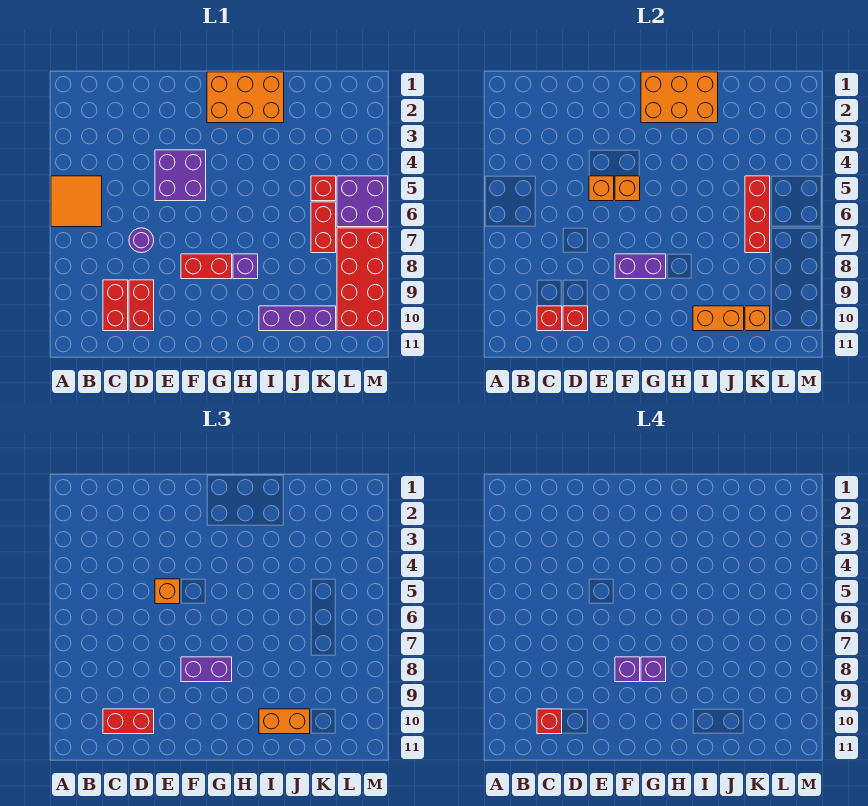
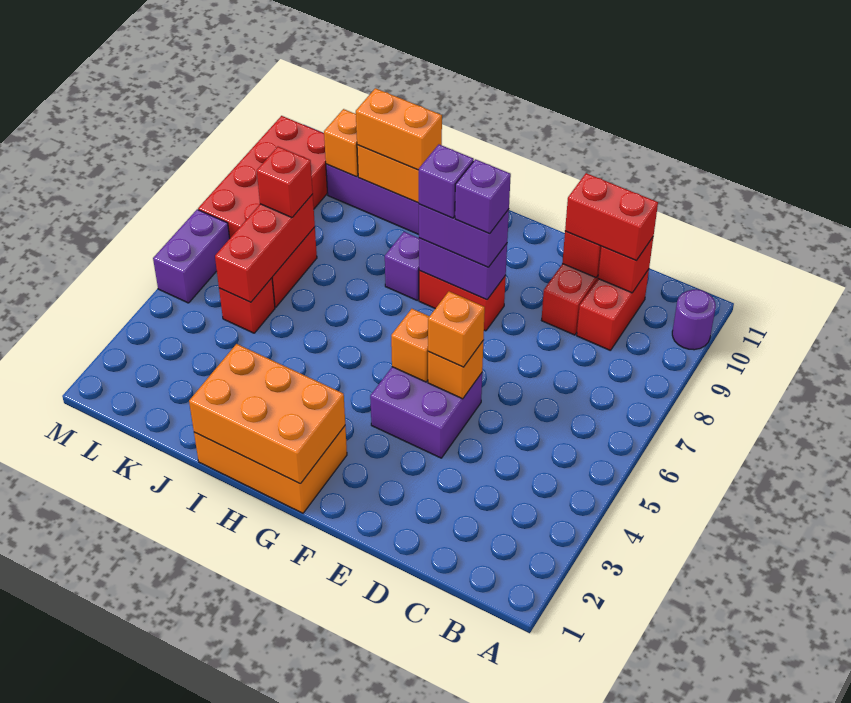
orange tile A5:B6 level 1 -> none
red brick C10 level 4 -> red brick K7 level 3
purple round brick D7 level 1 -> purple round brick A10 level 1
purple brick L5:M6 level 1 -> purple brick M5:M6 level 1

